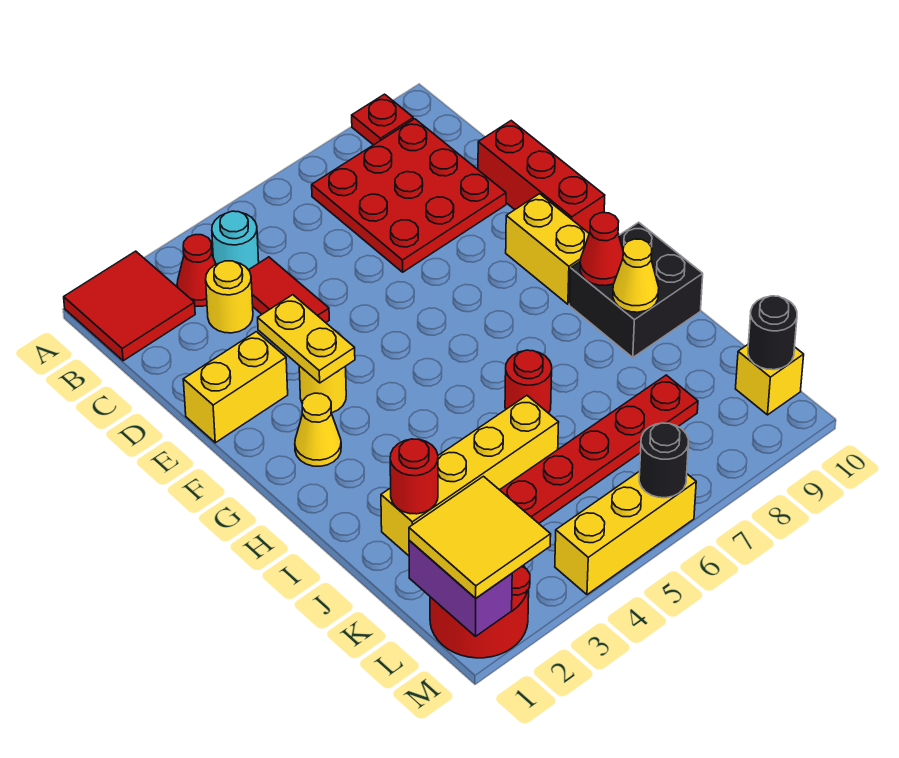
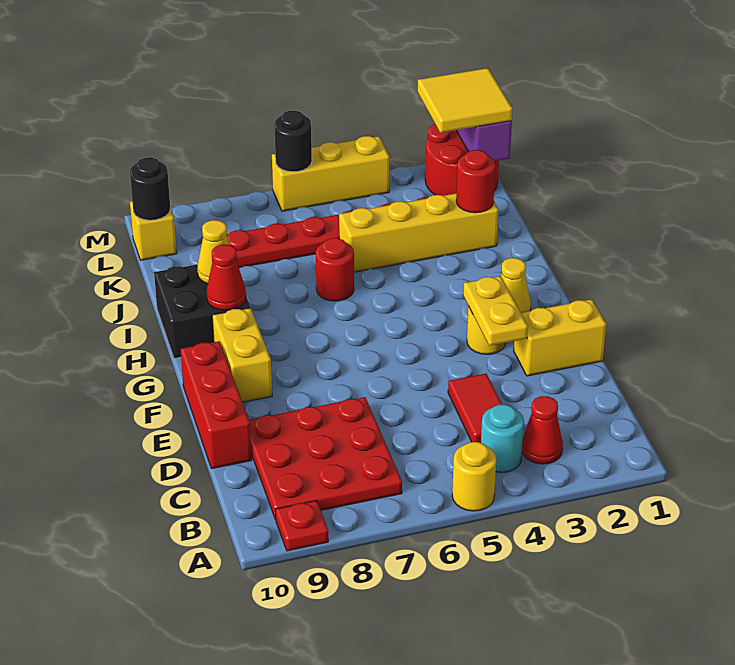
red tile A1:B2 level 1 -> none
yellow round brick C3 level 1 -> yellow round brick A5 level 1

